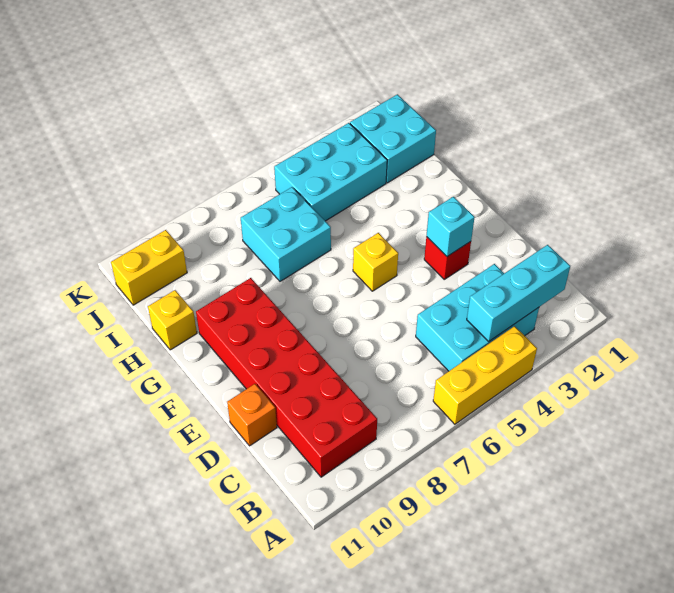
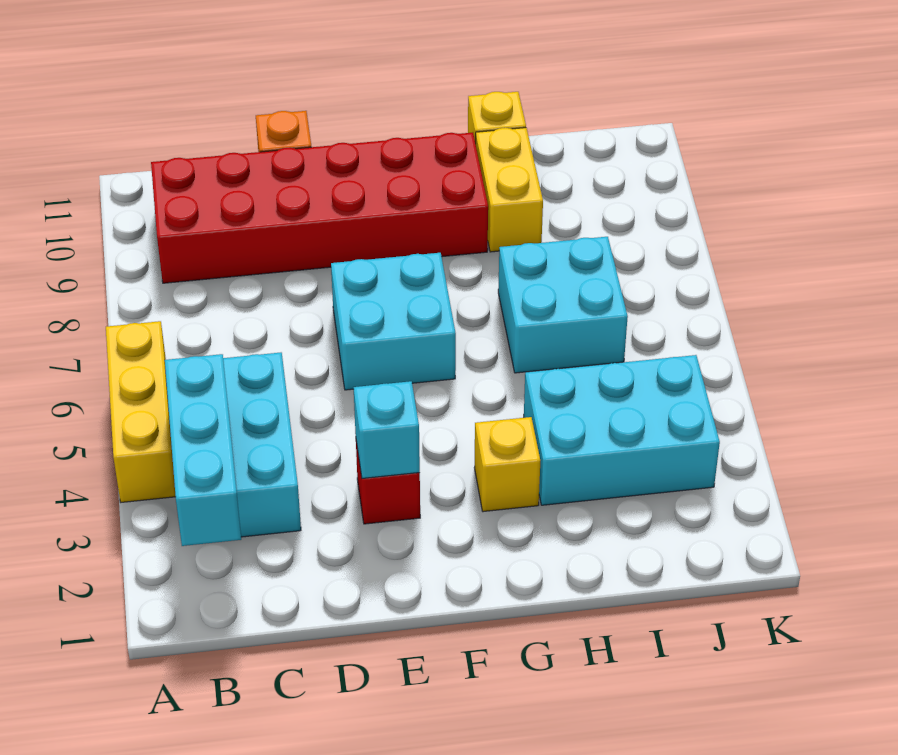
yellow brick F5 level 1 -> yellow brick G3 level 1
cyan brick I1:J2 level 1 -> cyan brick E6:F7 level 1
cyan brick I3:J5 level 1 -> cyan brick H3:J4 level 1
yellow brick J10:J11 level 1 -> yellow brick H9:H10 level 1

